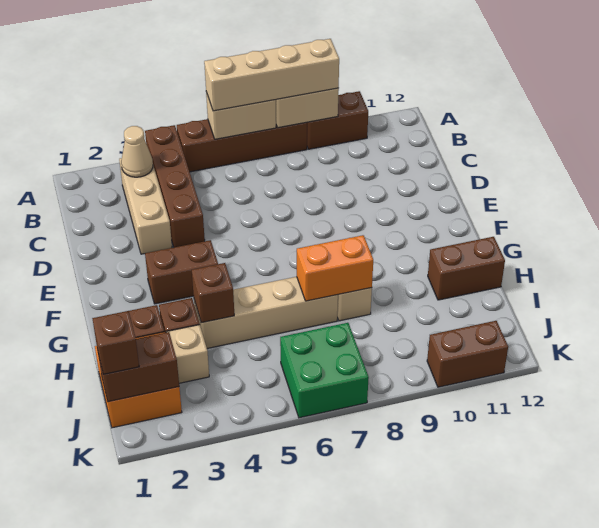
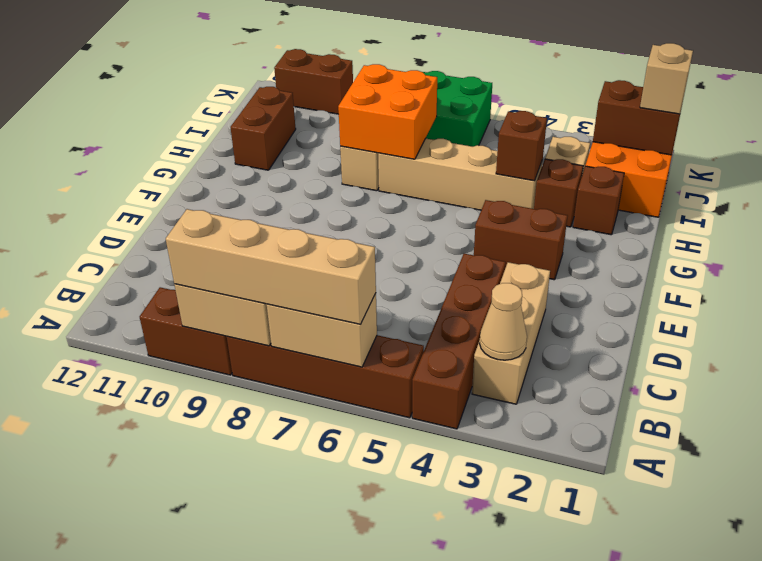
orange brick H7:H8 level 2 -> orange brick H7:I8 level 2
brown brick H11:H12 level 1 -> brown brick H11:I11 level 1
brown brick J1 level 3 -> tan brick J1 level 3

